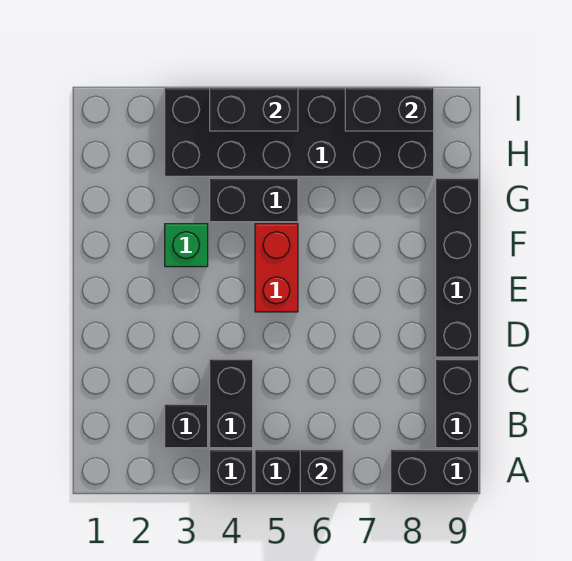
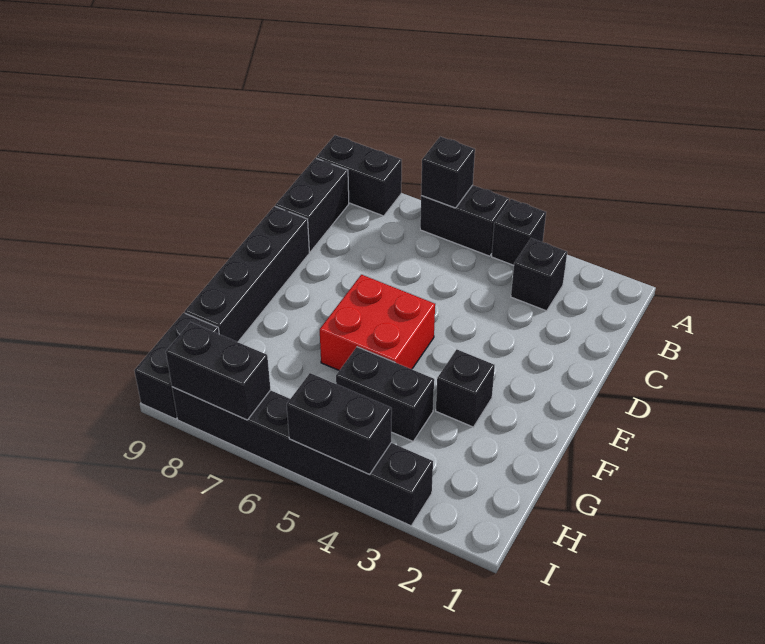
black brick B4:C4 level 1 -> black brick H9:I9 level 1
red brick E5:F5 level 1 -> red brick E5:F6 level 1
green brick F3 level 1 -> black brick F3 level 1
black brick H3:I8 level 1 -> black brick I3:I8 level 1

